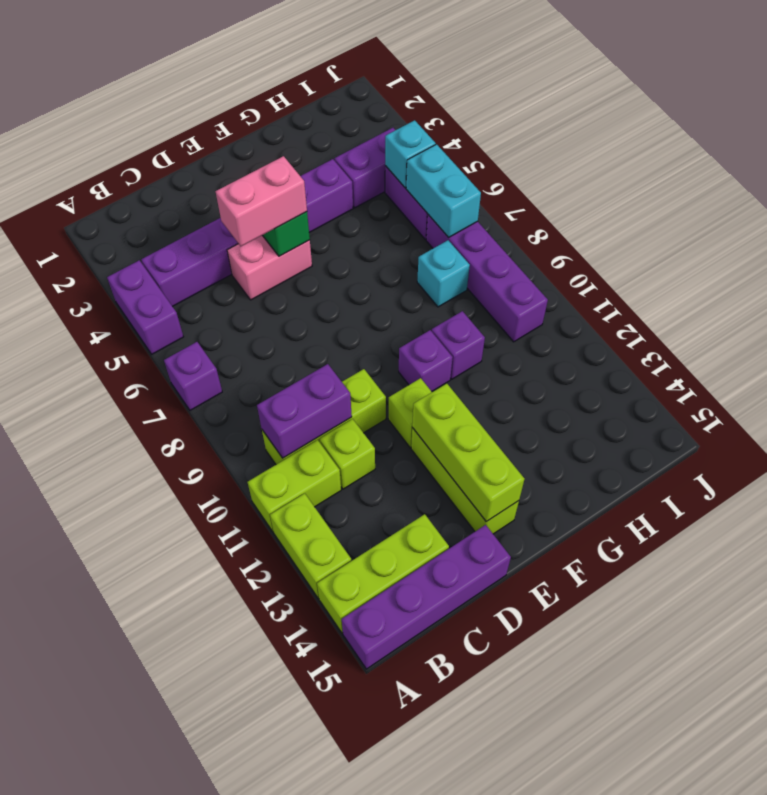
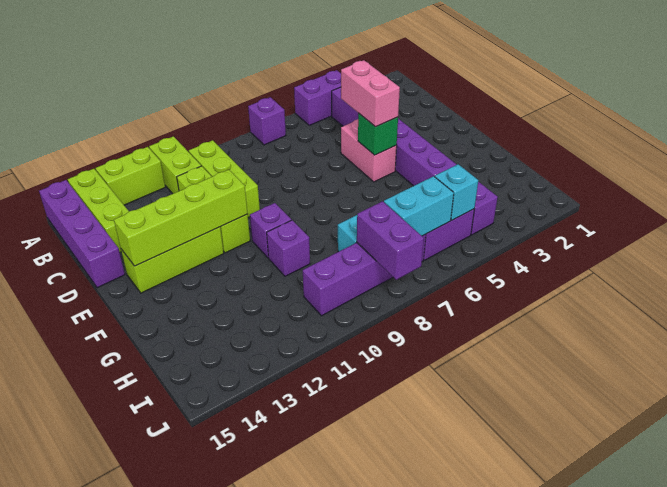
purple brick B10:C10 level 2 -> purple brick I8:J8 level 2
lime brick E12:E14 level 2 -> lime brick E11:E14 level 2

